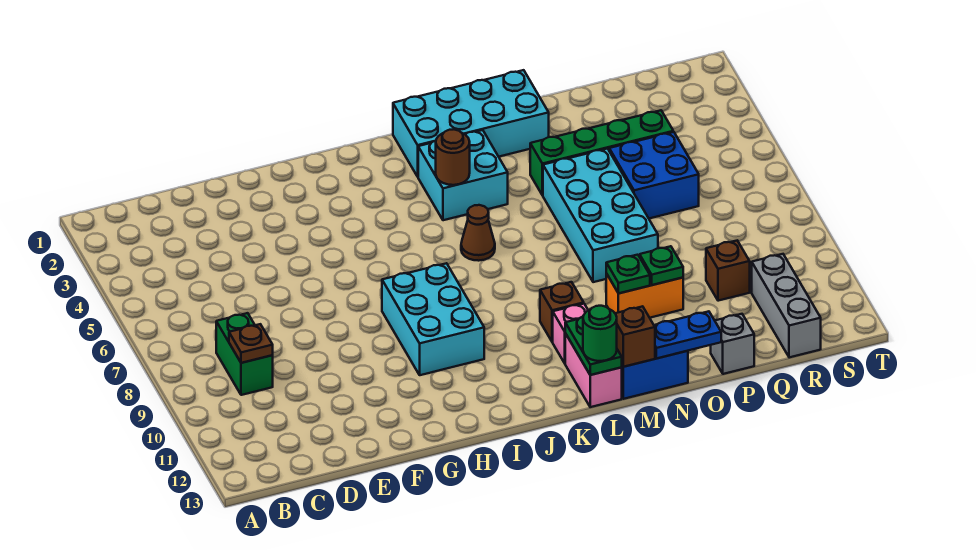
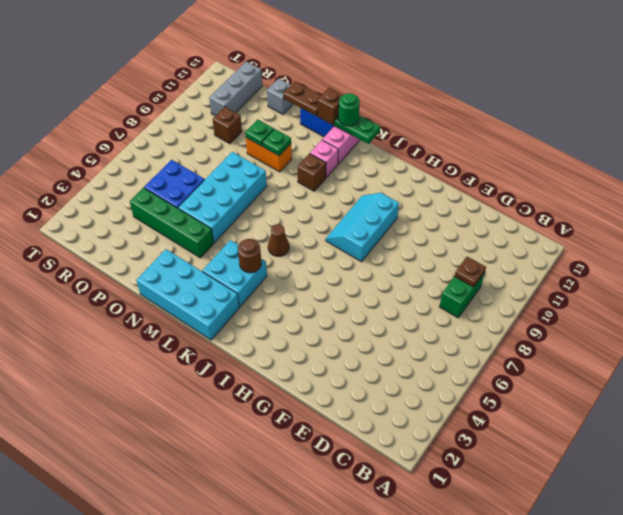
cyan brick H8:I10 level 1 -> cyan slope H8:I10 level 1 top H
green plate L12:L13 level 2 -> green plate K13:L13 level 2
blue plate N13:O13 level 2 -> brown plate N13:O13 level 2

